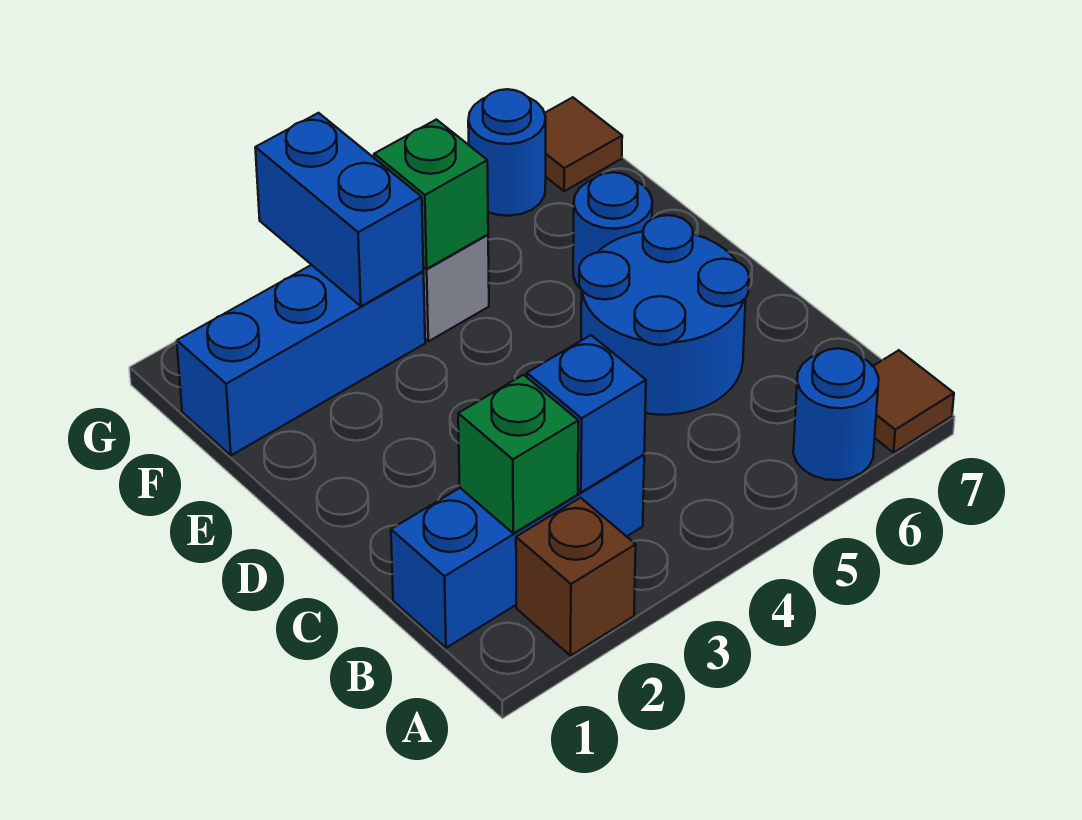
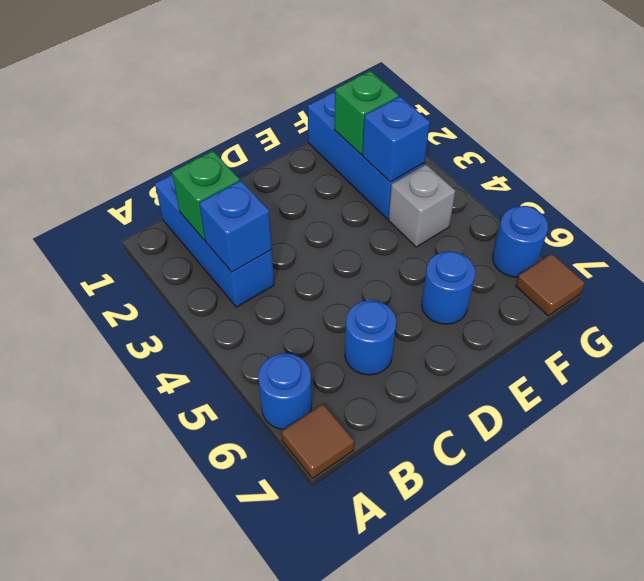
brown brick A2 level 1 -> none
blue round brick C5:D6 level 1 -> blue round brick C6 level 1
blue brick F3:G3 level 2 -> blue brick F3 level 2
green brick F4 level 2 -> green brick F2 level 2

